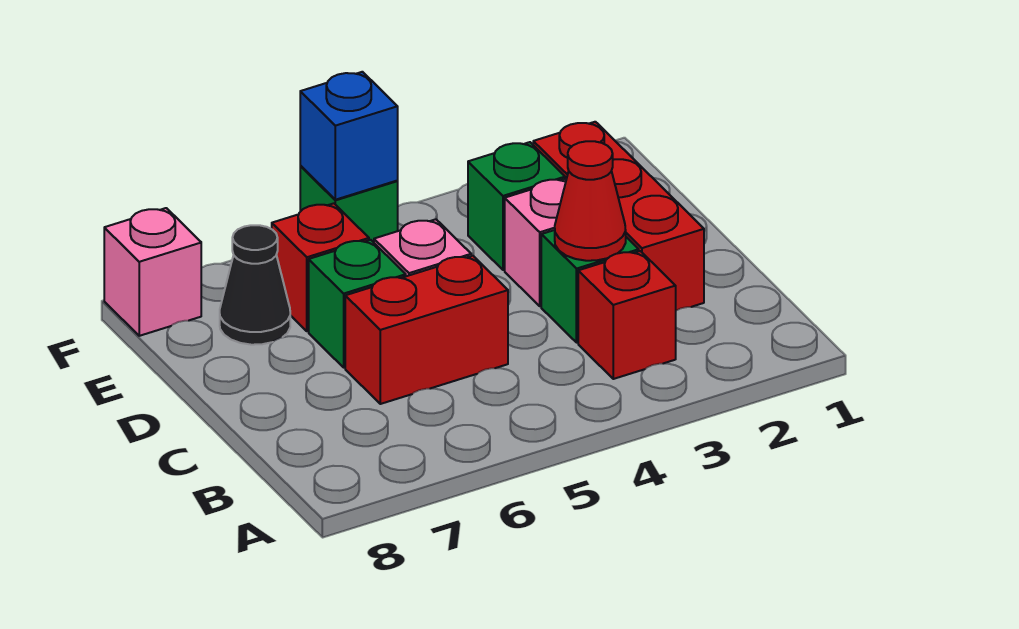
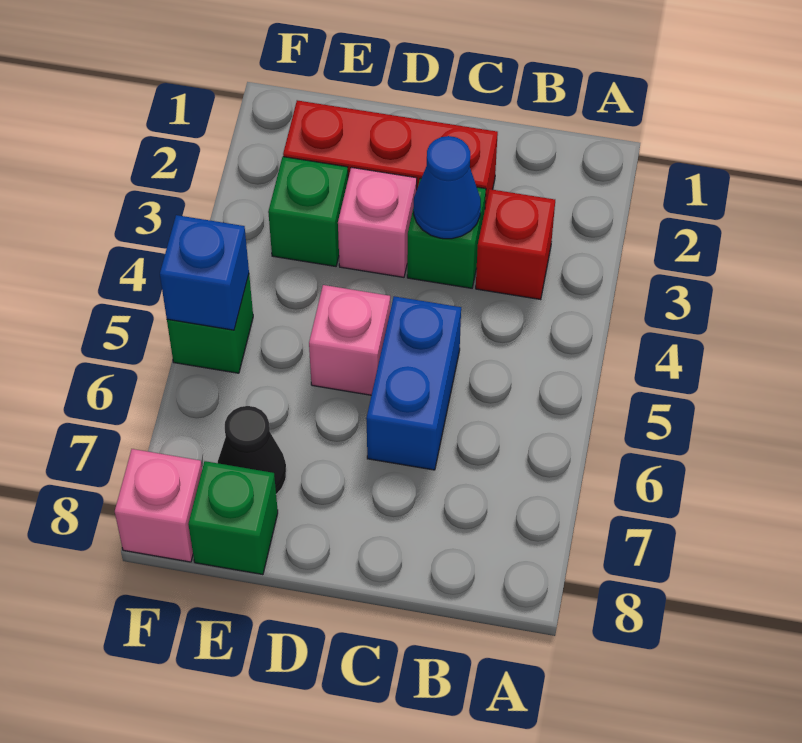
red cone C3 level 2 -> blue cone C3 level 2
red brick C5:C6 level 1 -> blue brick C5:C6 level 1
green brick D6 level 1 -> green brick E8 level 1
red brick E6 level 1 -> none

